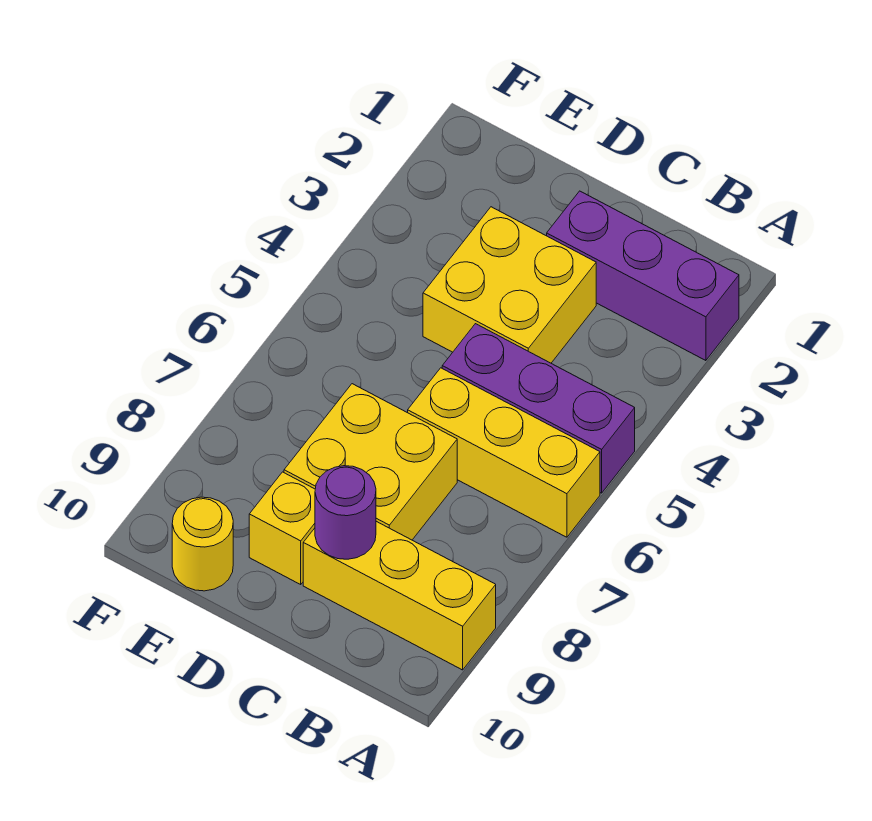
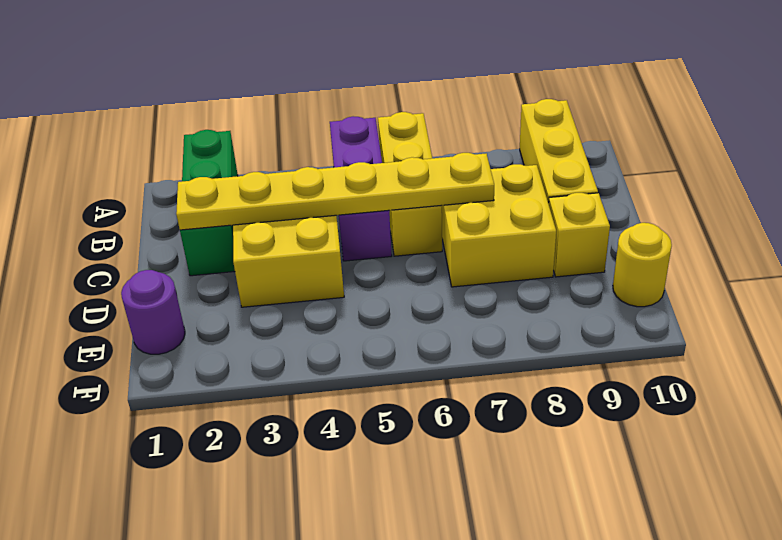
purple brick A2:C2 level 1 -> green brick A2:C2 level 1
none -> yellow plate C2:C7 level 2
purple round brick C9 level 2 -> purple round brick E1 level 1

